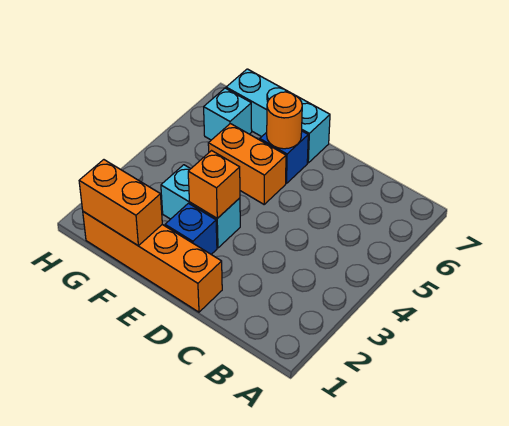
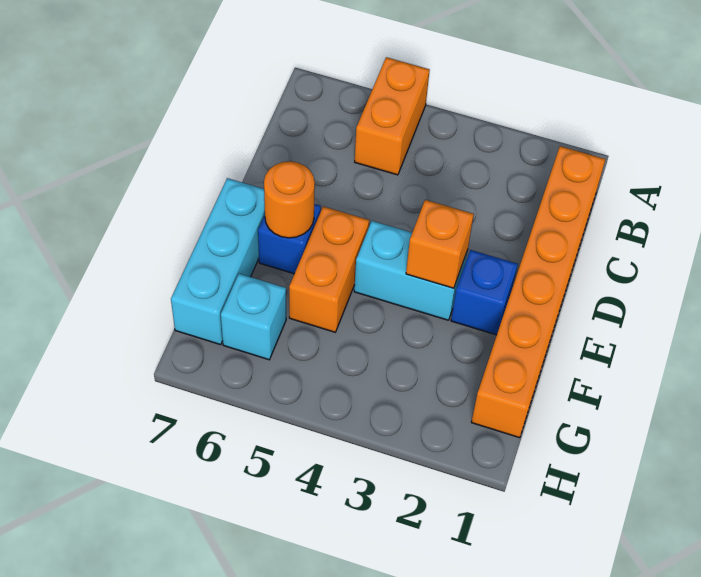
orange brick D1:G1 level 1 -> orange brick B1:G1 level 1
cyan brick E3:F3 level 1 -> cyan brick E3:E4 level 1
orange brick F1:G1 level 2 -> orange brick A5:B5 level 1

